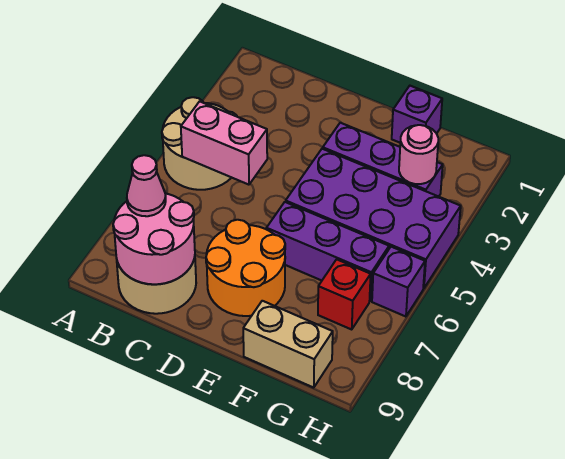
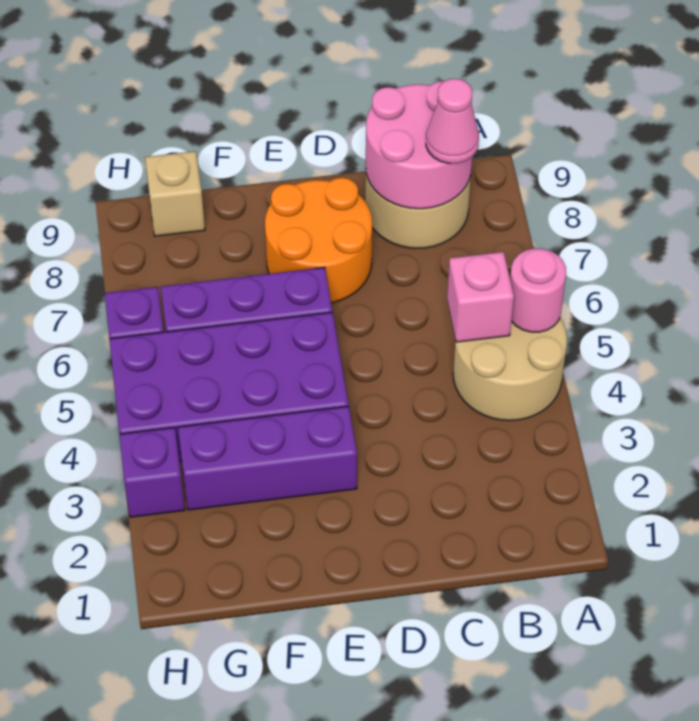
pink brick B5:C5 level 2 -> pink brick B5 level 2
purple brick F1 level 1 -> purple brick H3 level 1
tan brick F9:G9 level 1 -> tan brick G9 level 1
pink round brick G3 level 2 -> pink round brick A5 level 2
red brick G7 level 1 -> none

